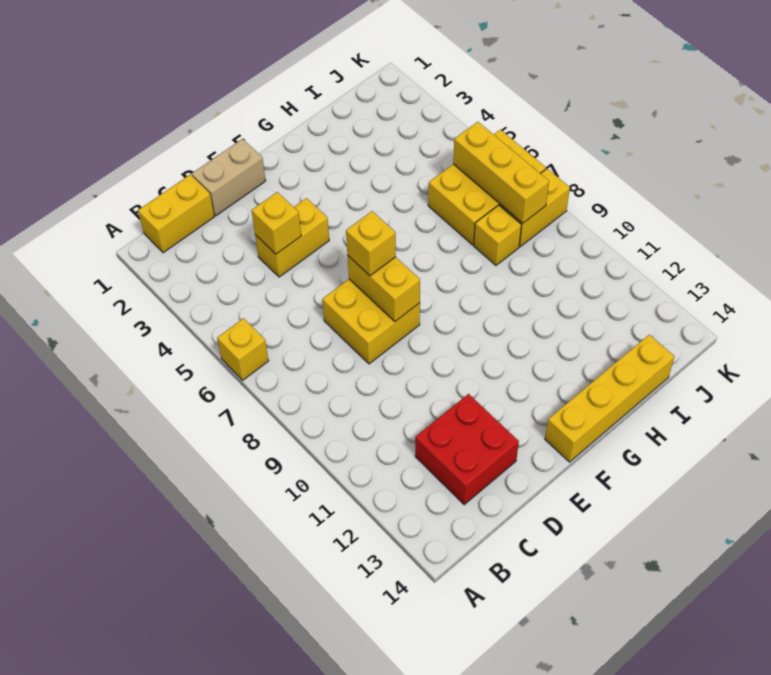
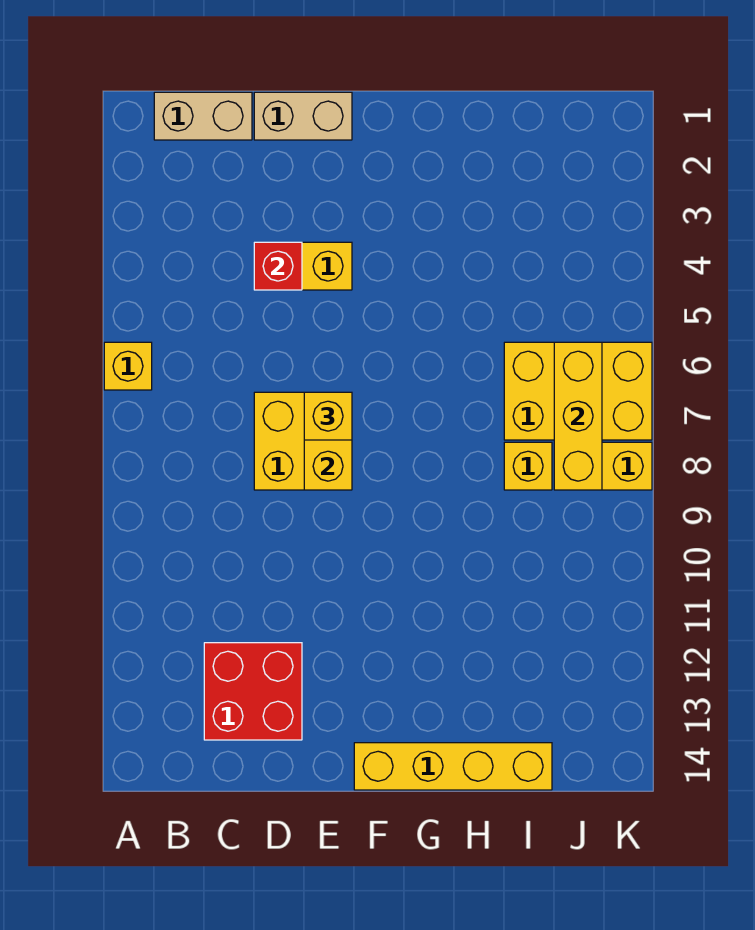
yellow brick B1:C1 level 1 -> tan brick B1:C1 level 1
yellow brick D4 level 2 -> red brick D4 level 2

